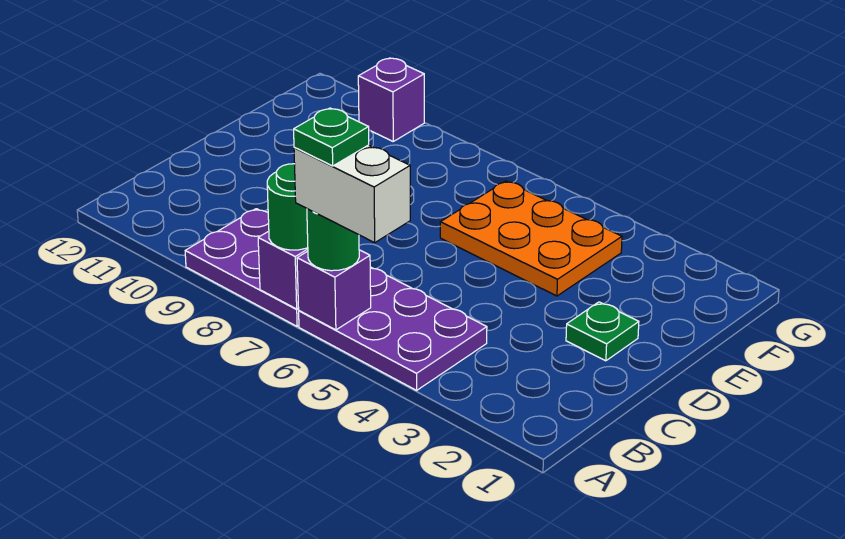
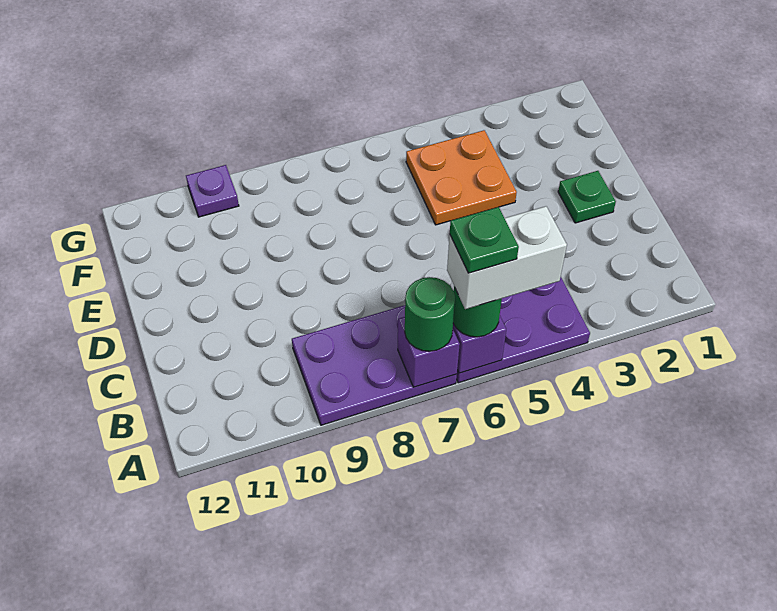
orange plate E4:F6 level 1 -> orange plate E4:F5 level 1
purple brick G10 level 1 -> purple plate G10 level 1

